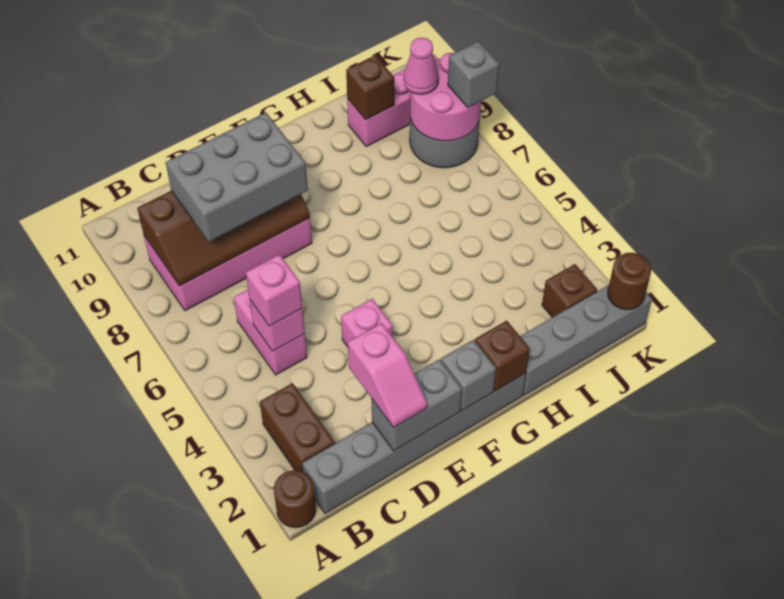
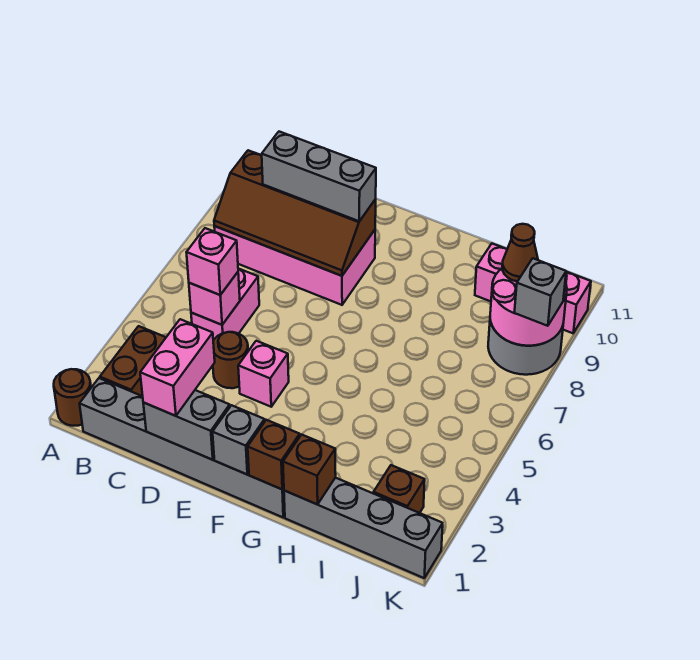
grey brick C8:E9 level 3 -> grey brick C9:E9 level 3
pink slope D1:D2 level 3 top 2 -> pink brick D1:D2 level 3
brown brick I10 level 2 -> brown brick H1 level 2
pink cone J9 level 3 -> brown cone J9 level 3
brown round brick K1 level 2 -> brown round brick D4 level 1

